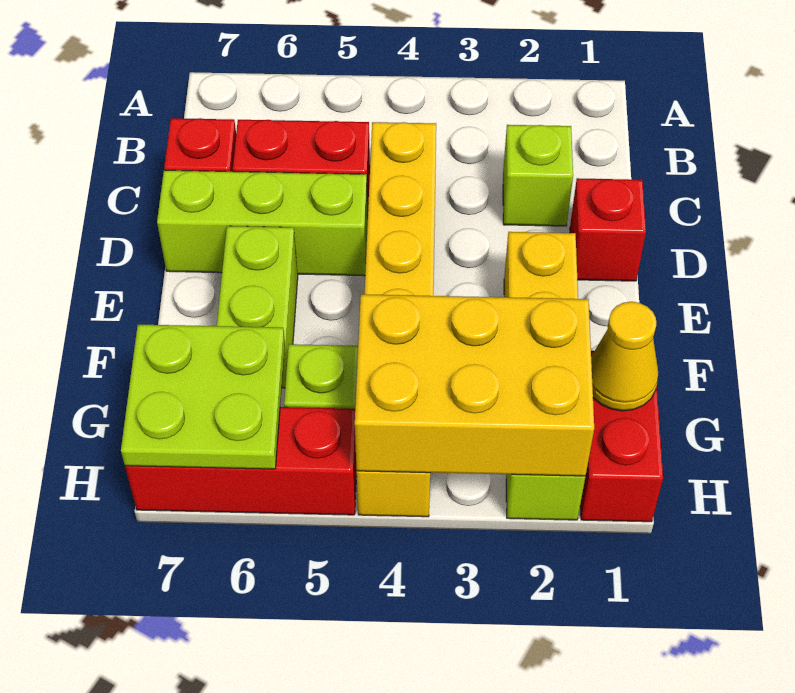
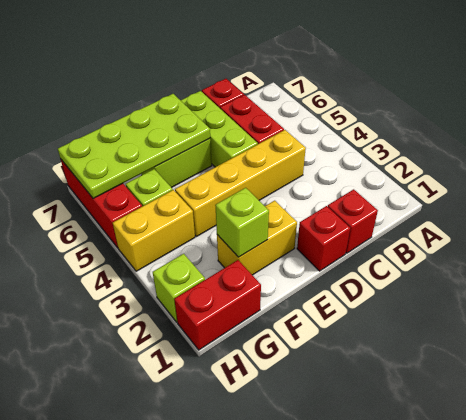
none -> red brick C1 level 1
lime brick C2 level 1 -> lime brick F2 level 2
yellow cone G1 level 2 -> none
yellow brick G2:H4 level 2 -> none
lime plate G6:H7 level 2 -> lime plate E6:H7 level 2

